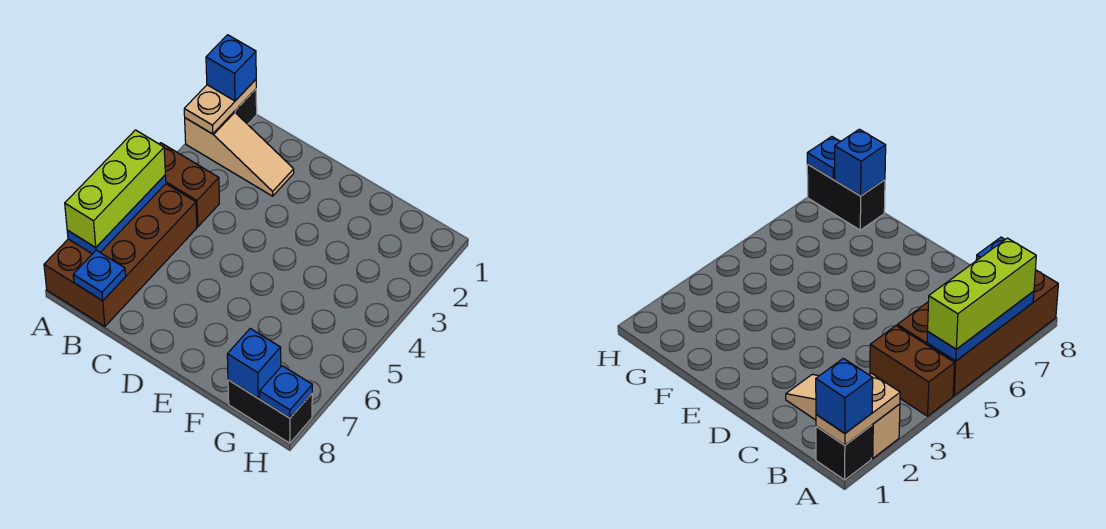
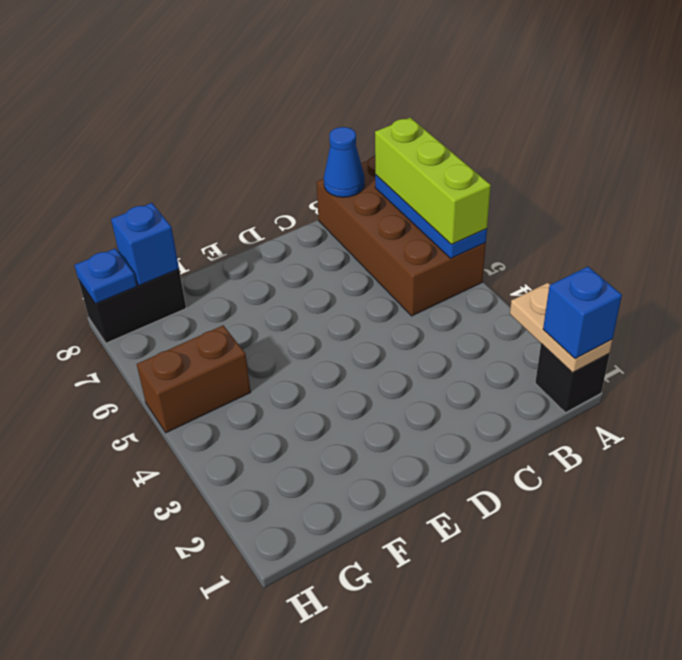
tan slope A2:C2 level 1 top A -> none
brown brick A4:B4 level 1 -> brown brick G5:H5 level 1
blue plate B8 level 2 -> blue cone B8 level 2

